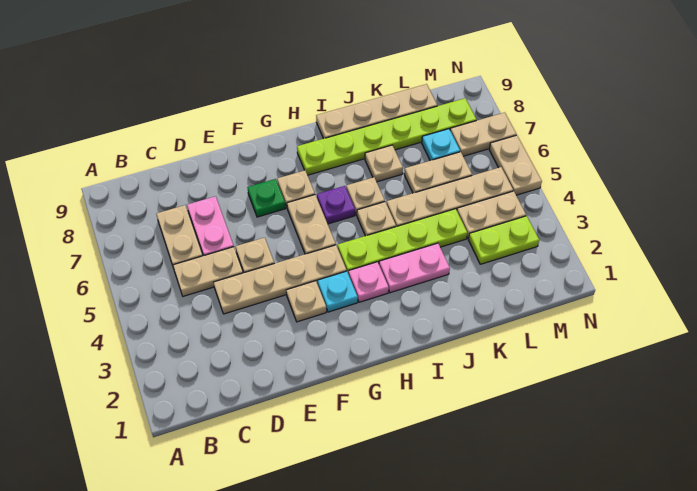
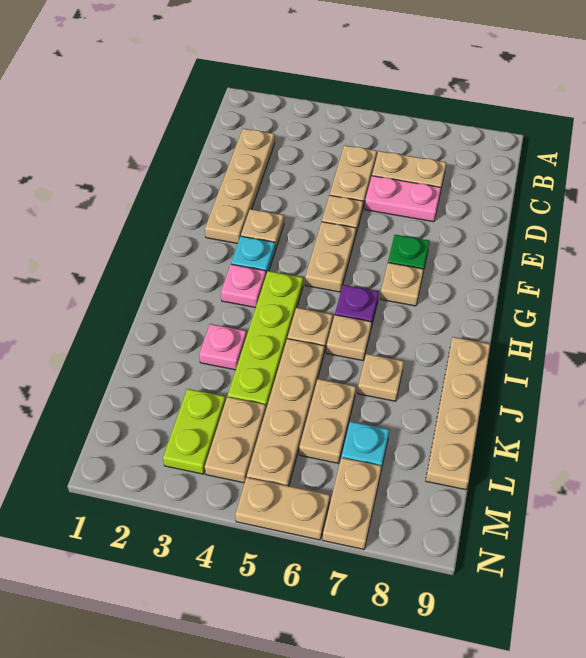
tan plate D4:G4 level 1 -> tan plate C2:F2 level 1
tan plate G5:G6 level 1 -> tan plate F5:G5 level 1
lime plate H8:M8 level 1 -> none
pink plate I3:J3 level 1 -> pink plate J3 level 1

